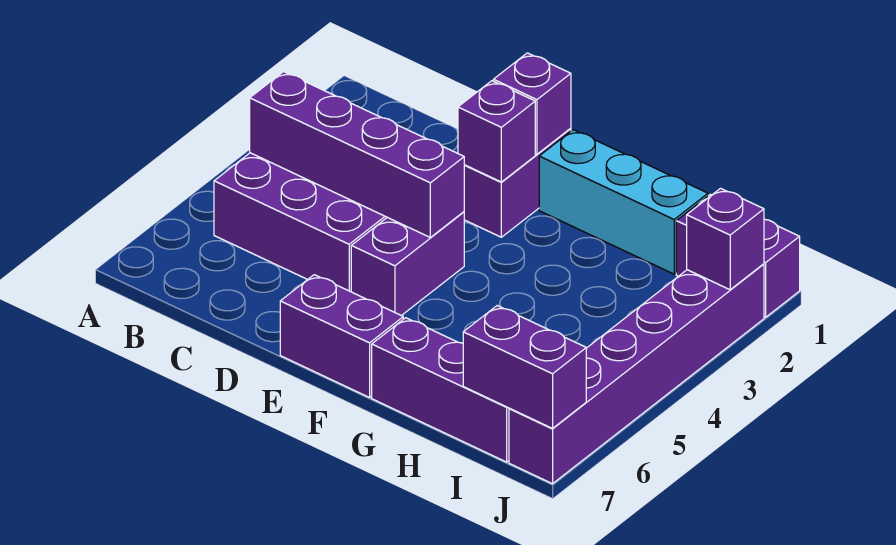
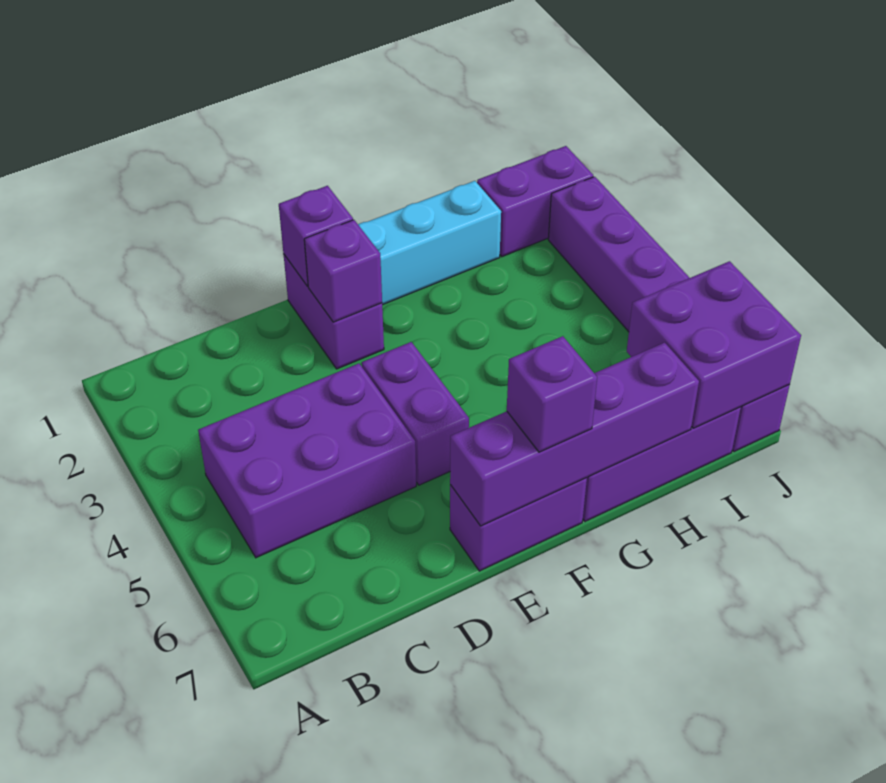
purple brick B4:E4 level 2 -> purple brick E7:H7 level 2
purple brick I7:J7 level 2 -> purple brick I6:J7 level 2
purple brick J2 level 2 -> purple brick F7 level 3

